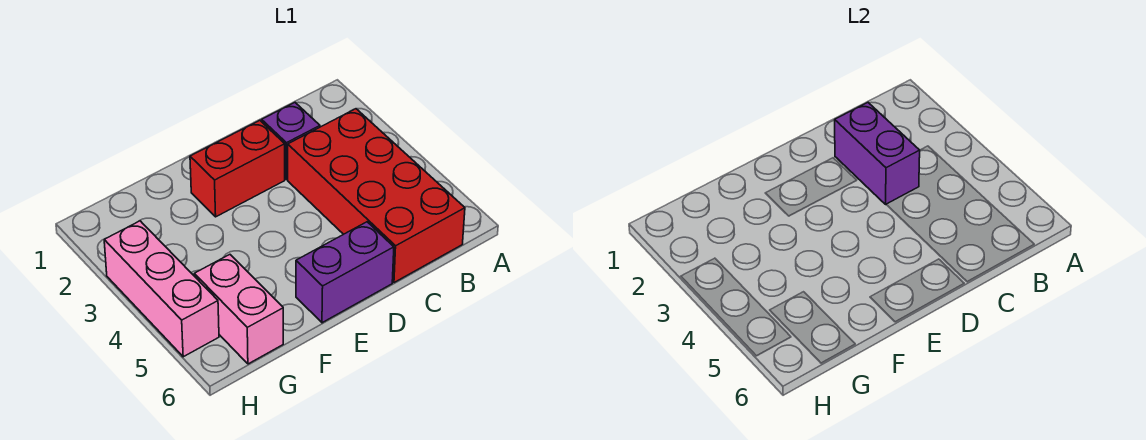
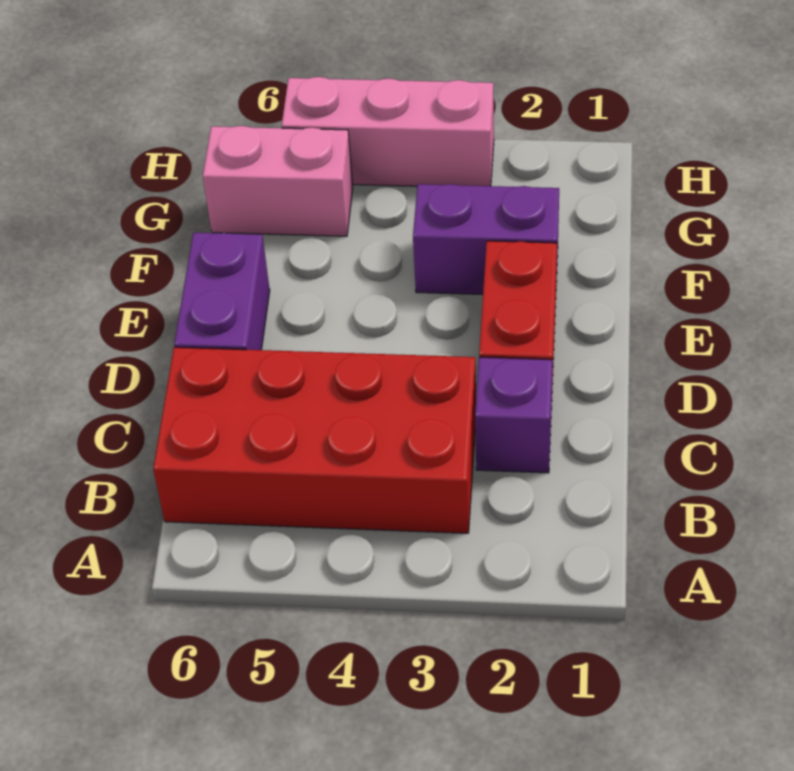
purple brick C2:C3 level 2 -> purple brick F2:F3 level 1

